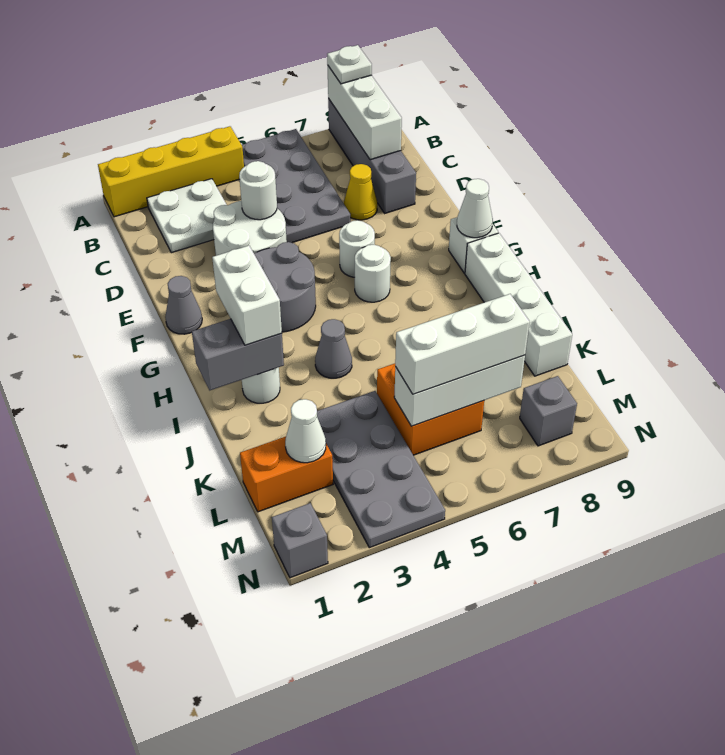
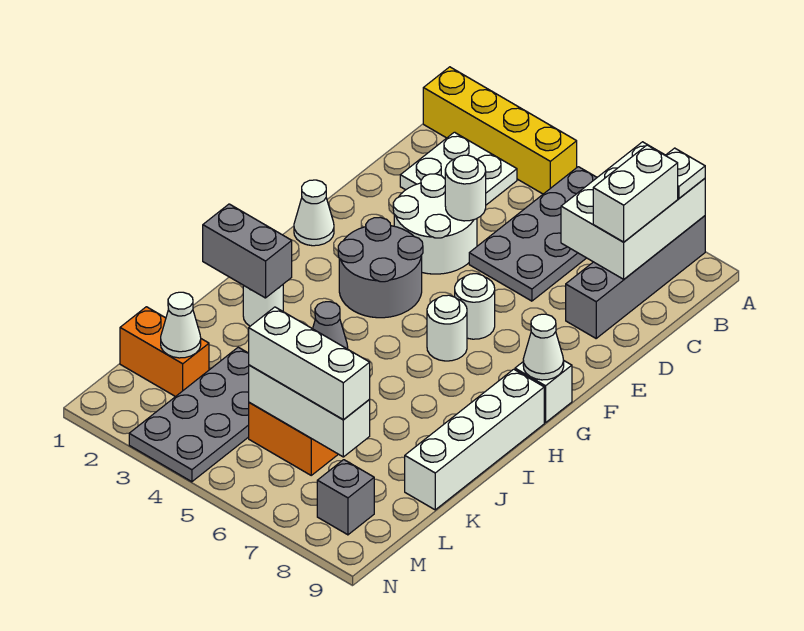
white brick A8:C8 level 2 -> white brick A7:C8 level 2
yellow cone D7 level 1 -> none
grey cone F1 level 1 -> white cone F1 level 1
white brick H2:I2 level 3 -> white brick B8:C8 level 3
grey brick N1 level 1 -> none

